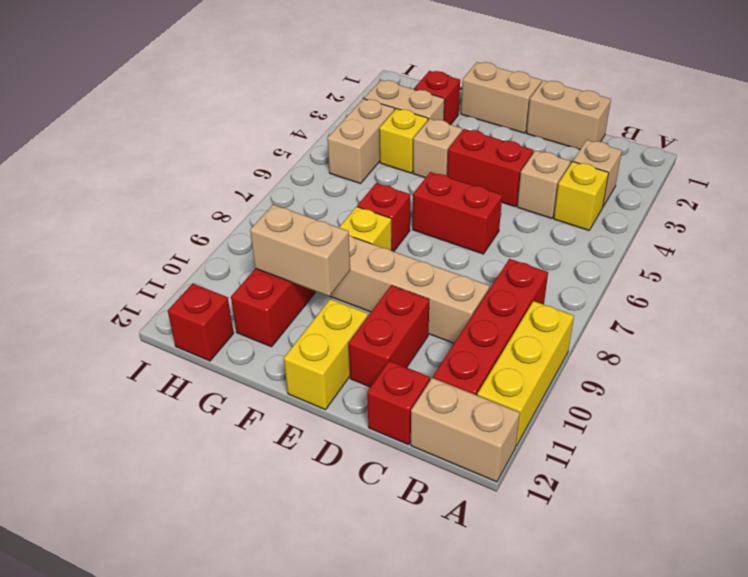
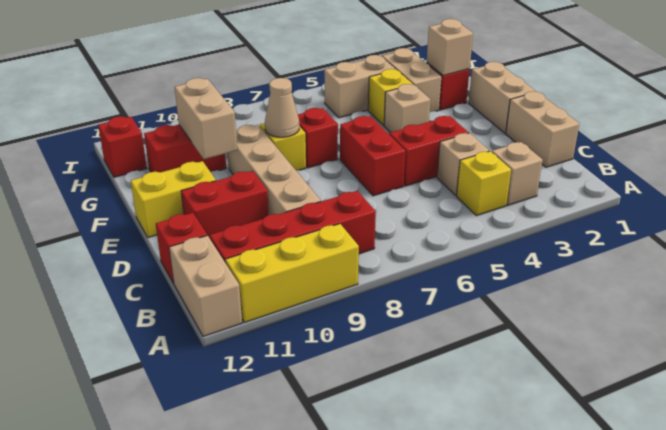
red brick D4:E4 level 1 -> red brick D4:D5 level 1
none -> tan cone F8 level 2
none -> tan brick G2 level 2

